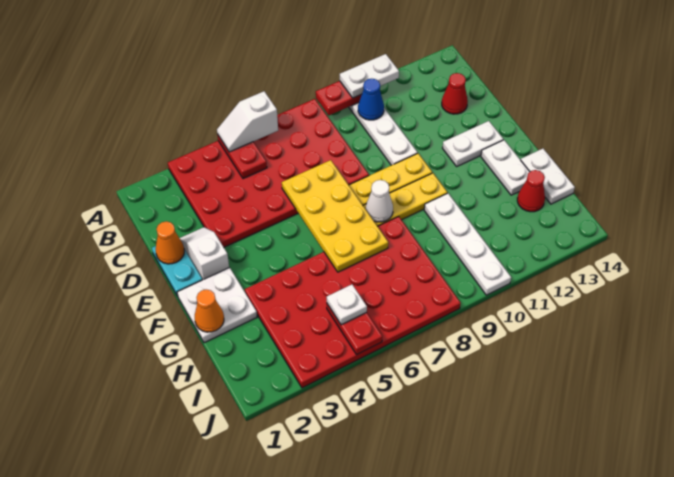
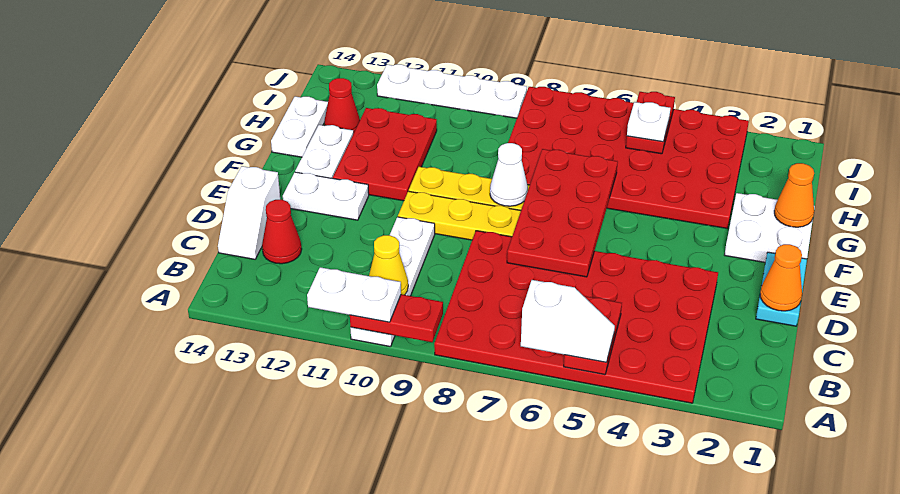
blue cone B10 level 2 -> yellow cone B10 level 2
white slope D2:E2 level 1 top E -> white slope C14:D14 level 1 top D
yellow plate D6:G7 level 2 -> red plate D6:G7 level 2
none -> red plate F11:H12 level 1
white plate G10:J10 level 1 -> white plate J9:J12 level 1

